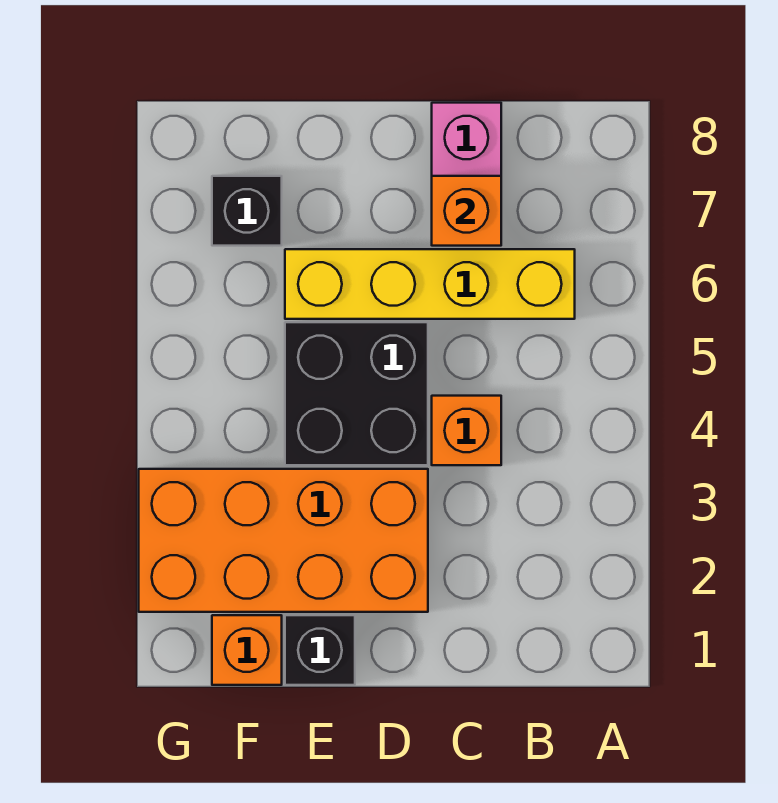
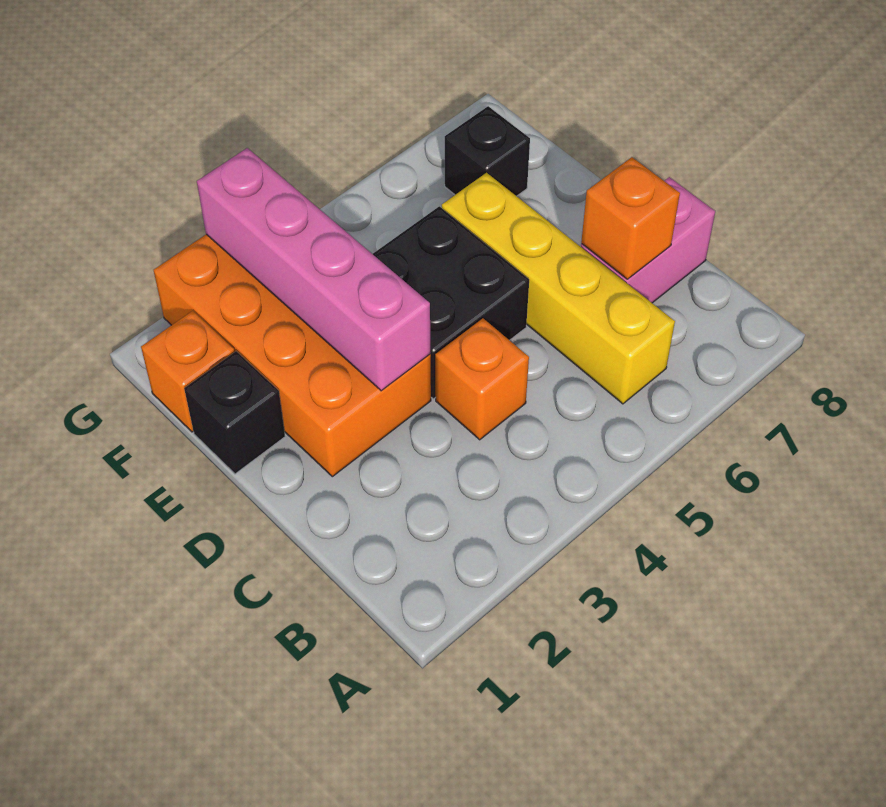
none -> pink brick D3:G3 level 2

